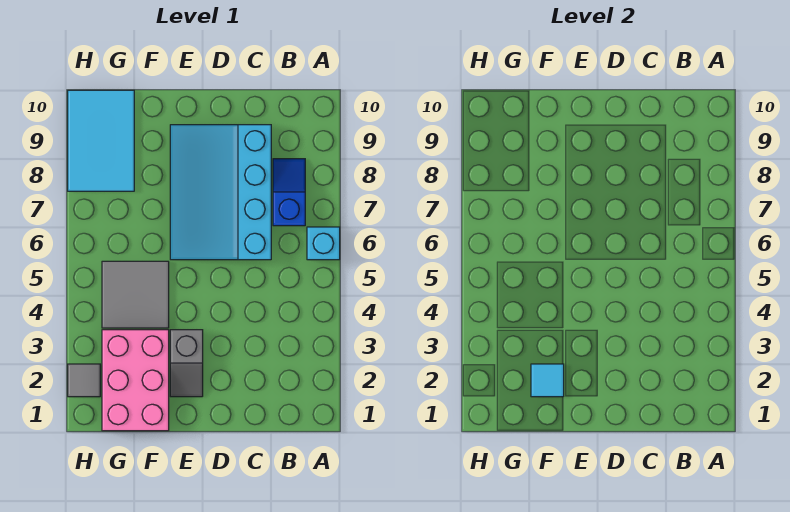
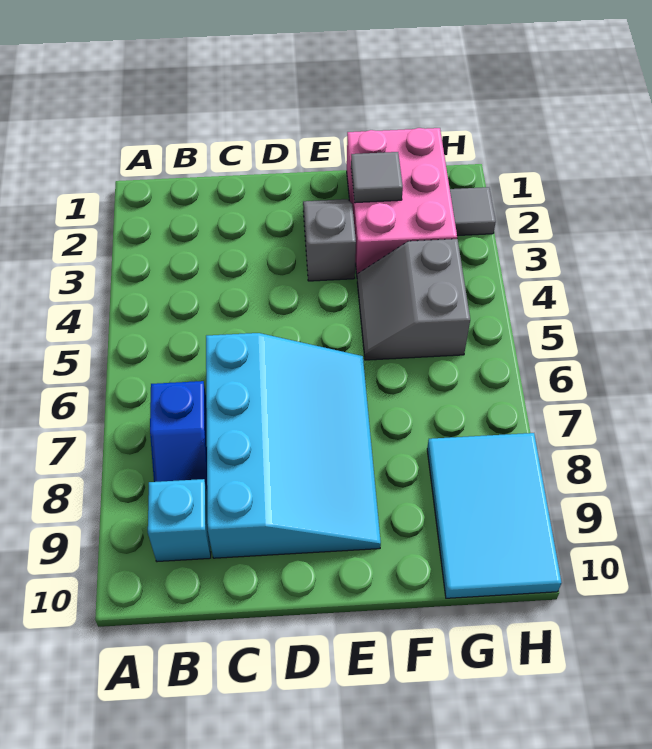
cyan brick A6 level 1 -> cyan brick B9 level 1
cyan tile F2 level 2 -> grey tile F2 level 2
grey tile F4:G5 level 1 -> grey slope F4:G5 level 1 top G

